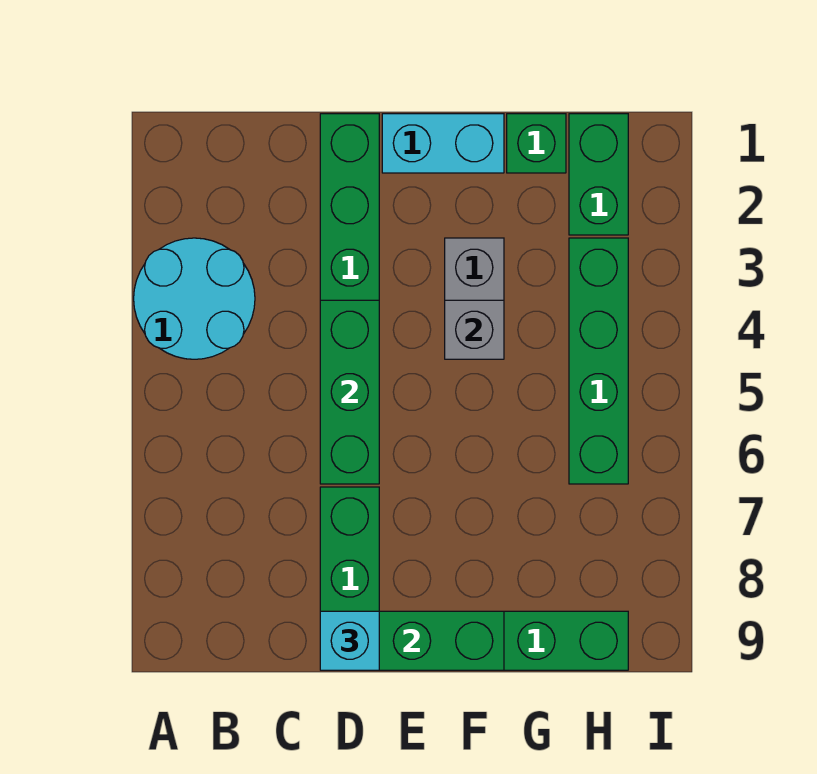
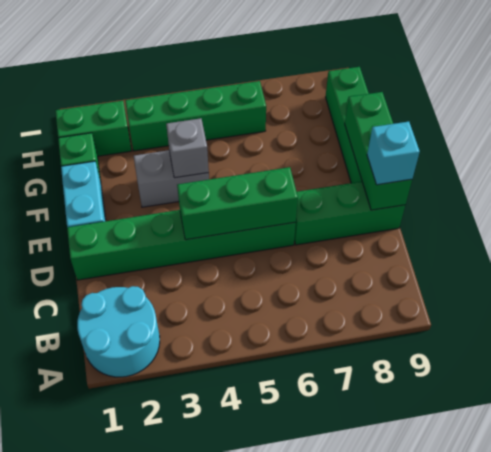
cyan round brick A3:B4 level 1 -> cyan round brick A1:B2 level 1

